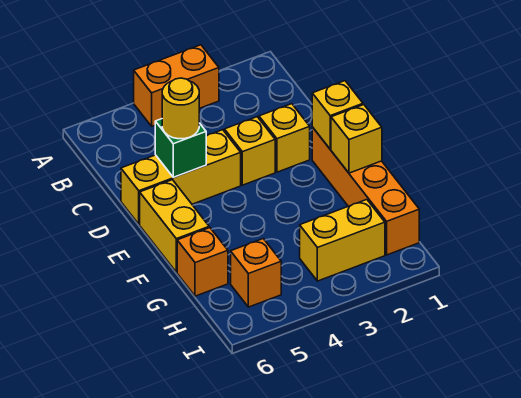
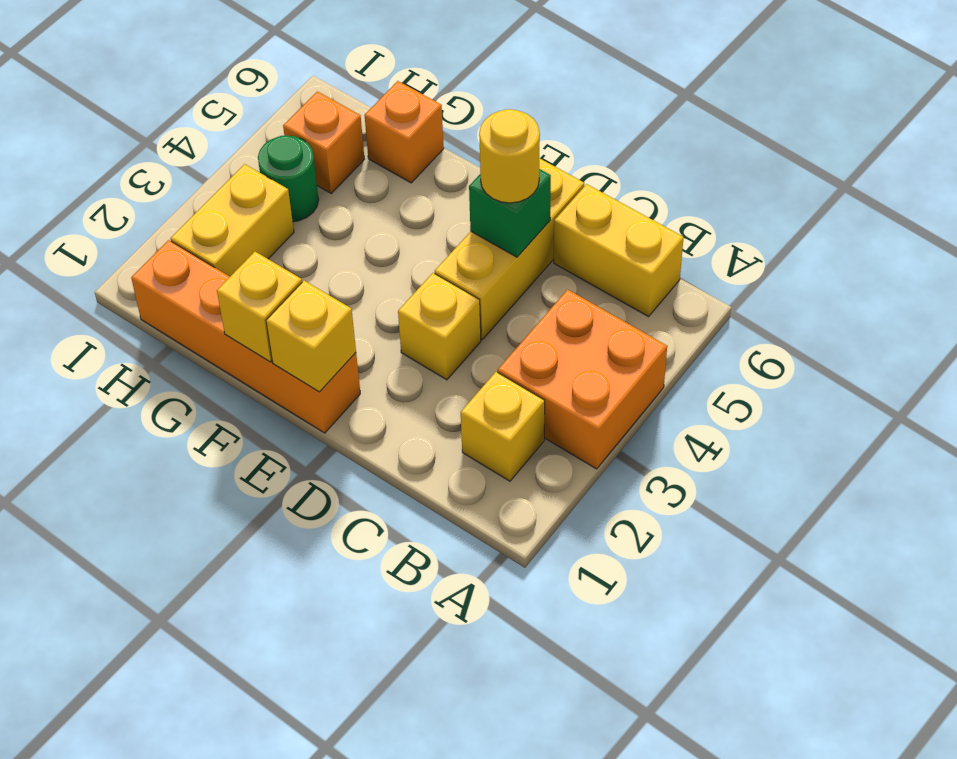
orange brick A3:A4 level 1 -> orange brick A3:B4 level 1
yellow brick D2 level 1 -> yellow brick B2 level 1
yellow brick E6:F6 level 1 -> yellow brick B6:C6 level 1
none -> green round brick H4 level 1

